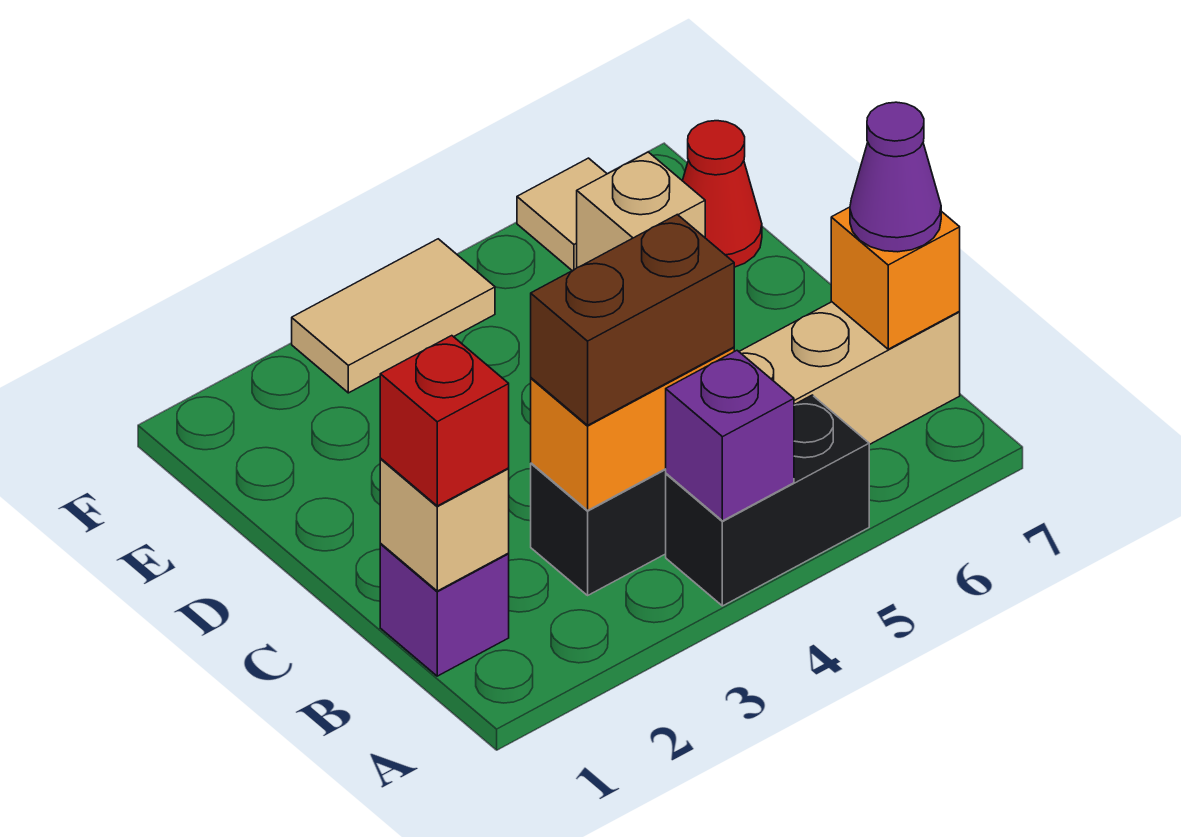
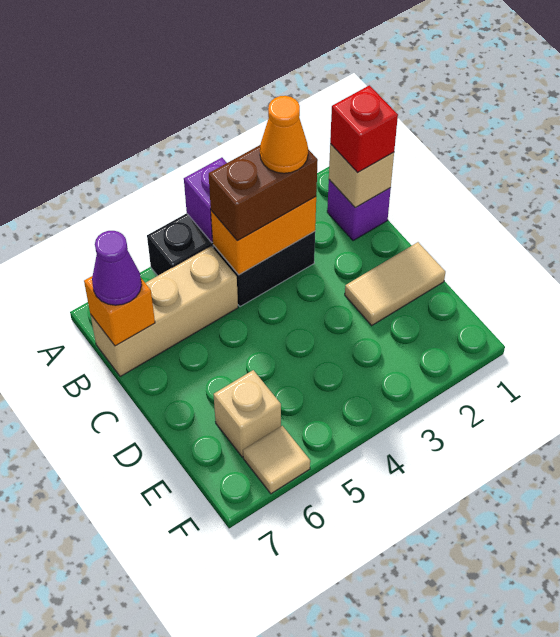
none -> orange cone B3 level 4
red cone E7 level 1 -> none
tan tile F3:F4 level 1 -> tan tile D1:D2 level 1

